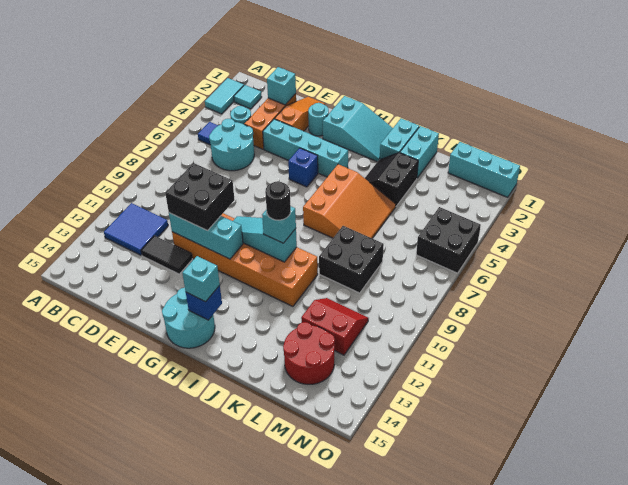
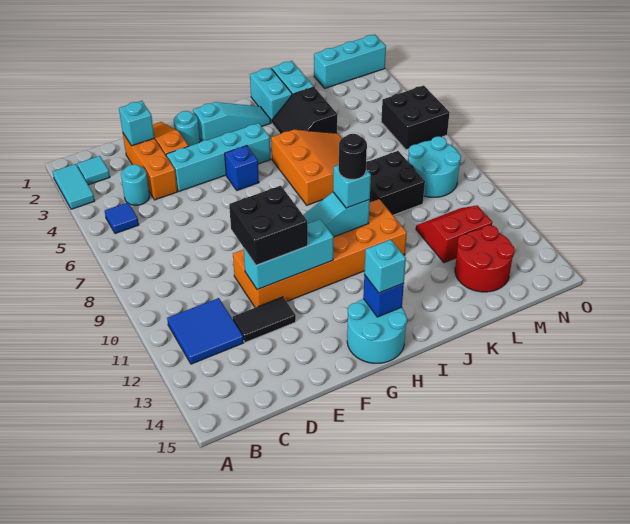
cyan round brick C5:D6 level 1 -> cyan round brick M8:N9 level 1
cyan slope G1:I2 level 1 top G -> cyan slope G2:I2 level 1 top G

